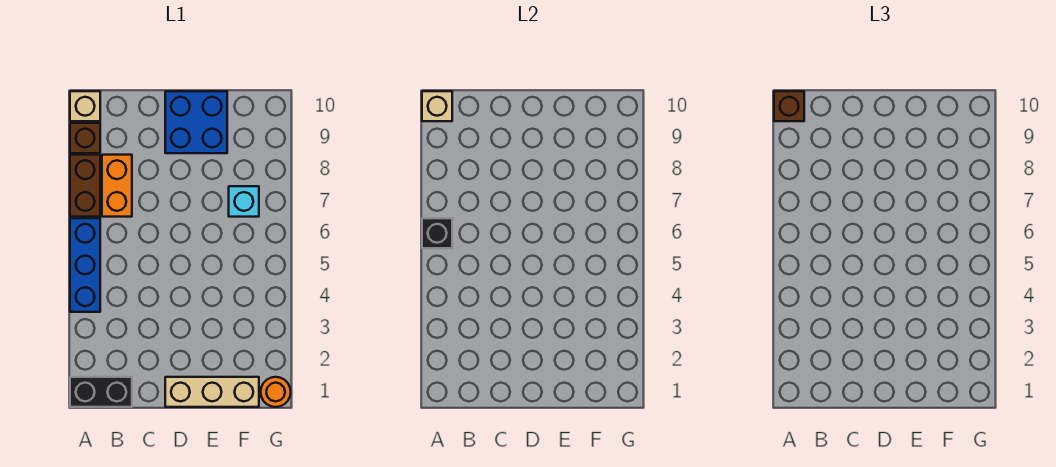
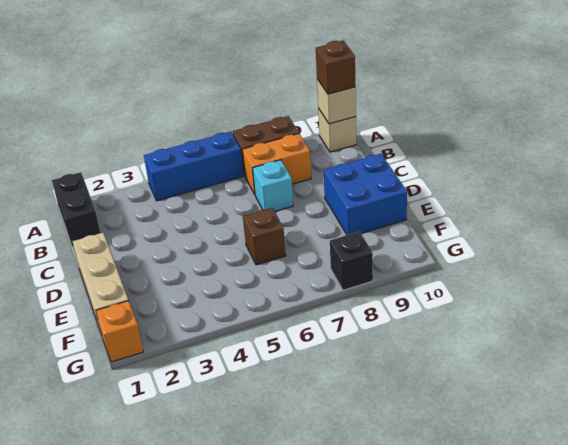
black brick A6 level 2 -> black brick G8 level 1
brown brick A9 level 1 -> brown brick E6 level 1
cyan brick F7 level 1 -> cyan brick C7 level 1
orange round brick G1 level 1 -> orange brick G1 level 1

